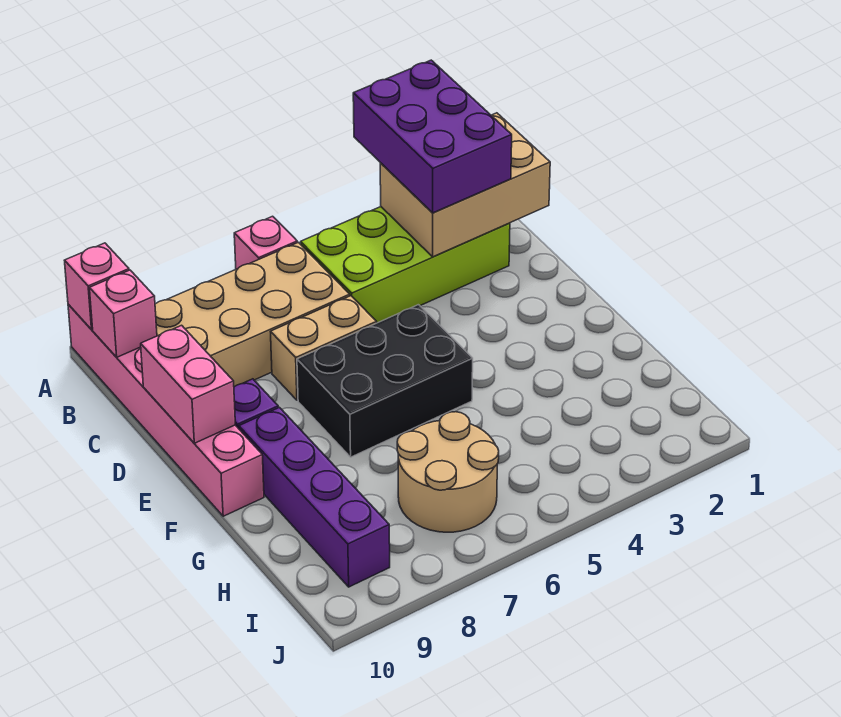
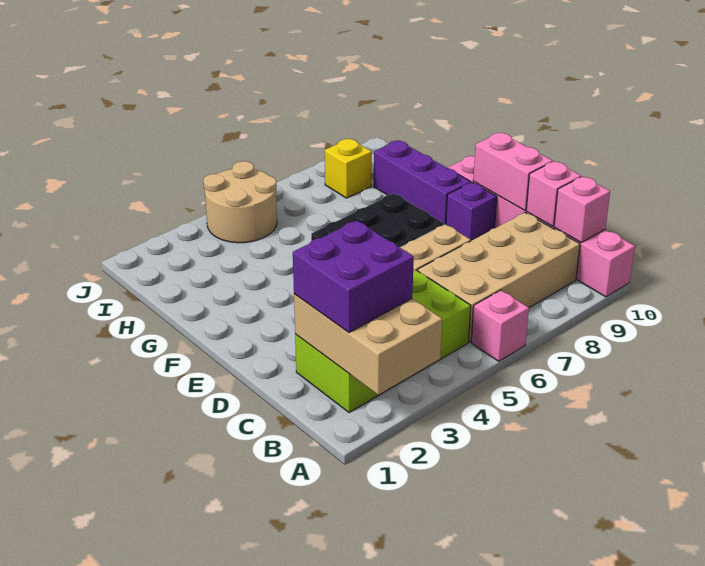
purple brick A2:C3 level 3 -> purple brick B2:C3 level 3
pink brick A10 level 2 -> pink brick C10 level 2
tan brick B1:C3 level 2 -> tan brick A2:C3 level 2
purple brick F9:I9 level 1 -> purple brick F9:H9 level 1
tan round brick H6:I7 level 1 -> tan round brick I4:J5 level 1
none -> yellow brick I8 level 1

